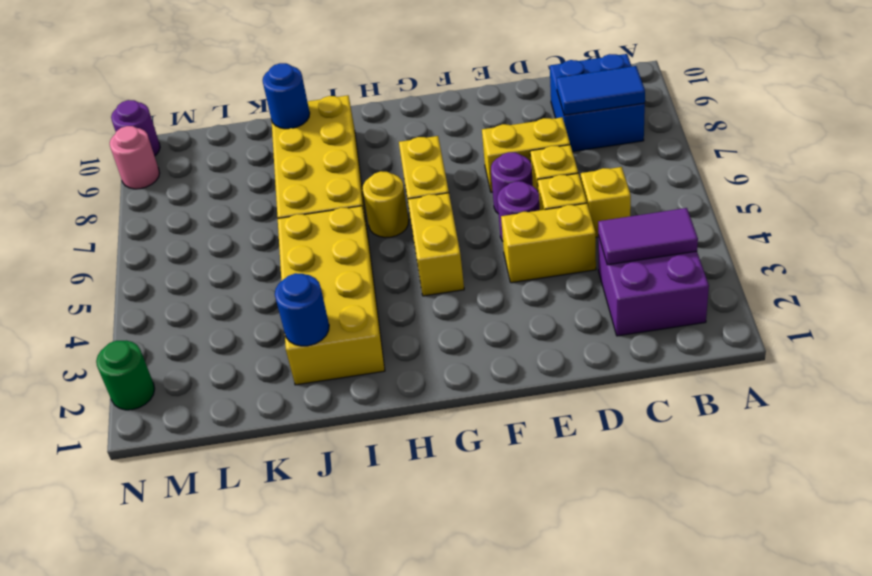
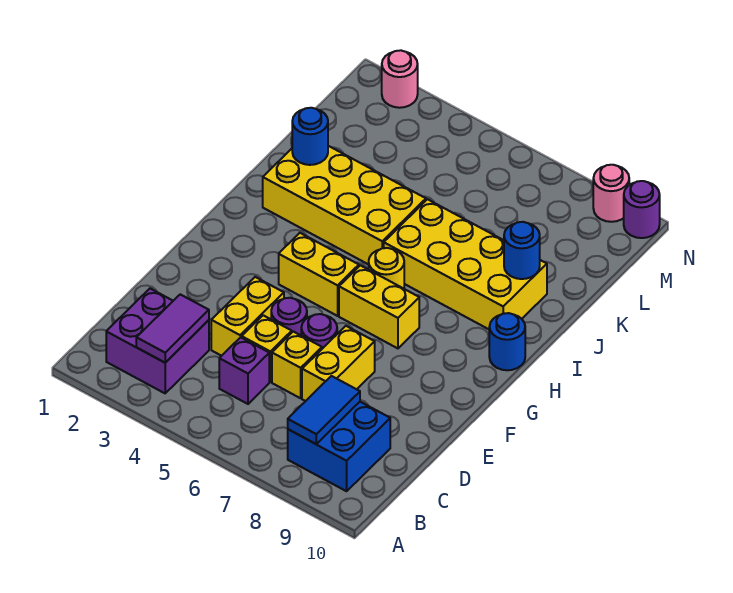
yellow brick C5 level 1 -> purple brick C5 level 1
none -> blue round brick H10 level 1
green round brick N2 level 1 -> pink round brick N2 level 1

